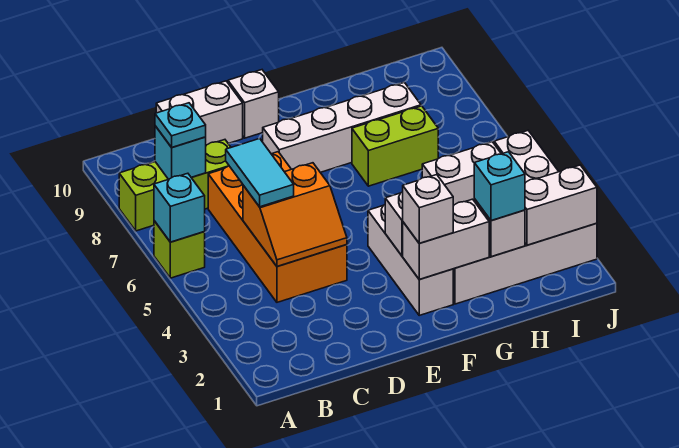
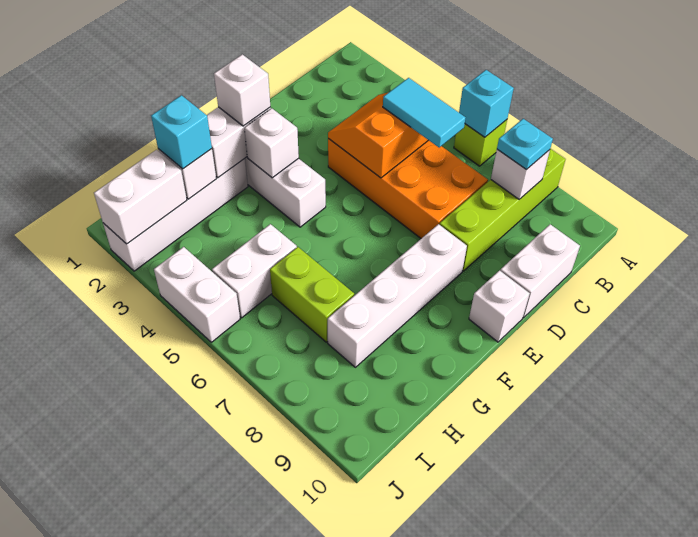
lime brick A8:C8 level 1 -> lime brick A8:D8 level 1
cyan brick B8 level 2 -> white brick B8 level 2
lime brick G7:H7 level 1 -> lime brick H6:H7 level 1

